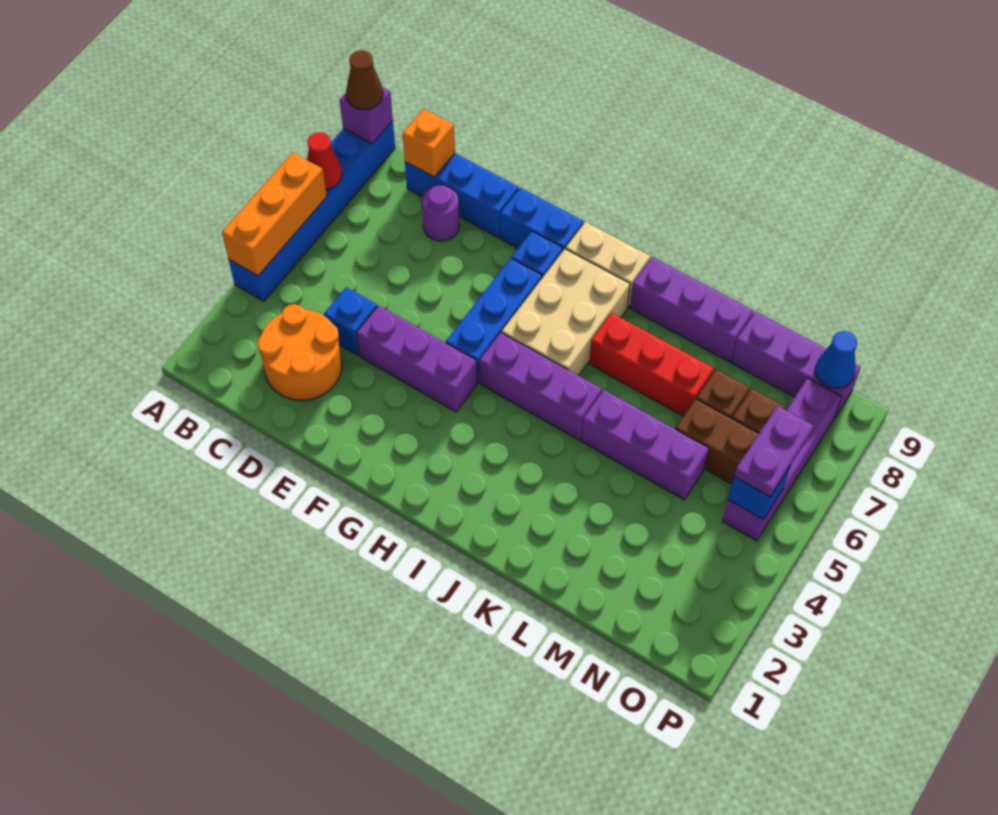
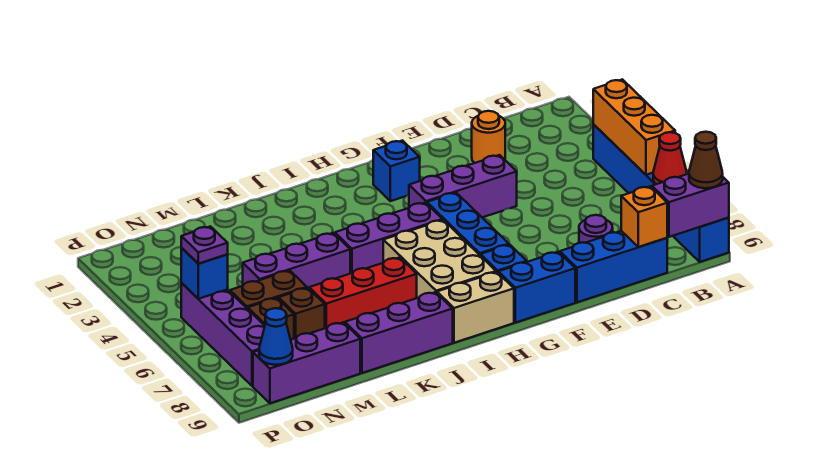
purple brick A9 level 2 -> purple brick A9:B9 level 2
orange round brick C2:D3 level 1 -> orange round brick D2 level 1
blue brick D4 level 1 -> blue brick G2 level 1
purple plate O5:O6 level 3 -> purple plate O5 level 3

